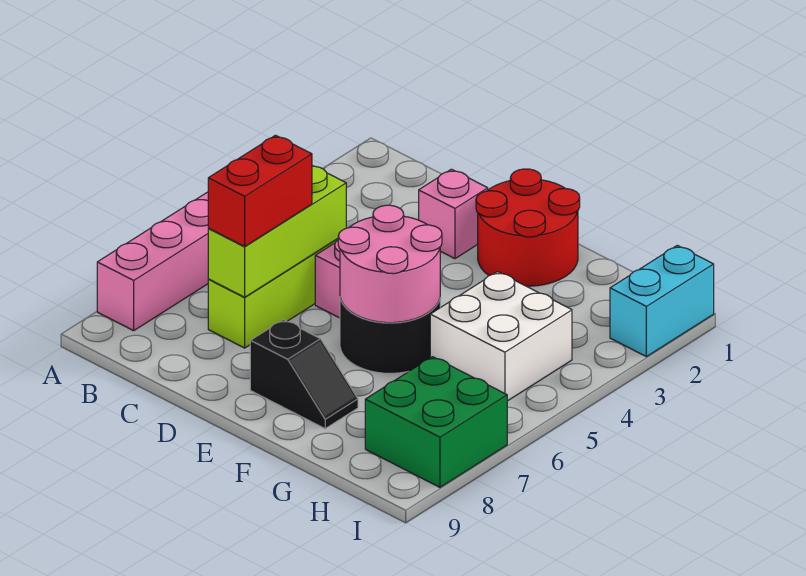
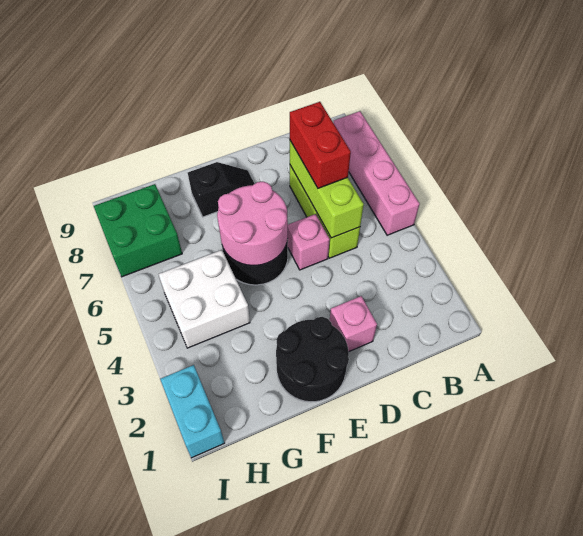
red round brick E1:F2 level 1 -> black round brick E1:F2 level 1
black slope E8:F8 level 1 top E -> black slope E8:F8 level 1 top F

